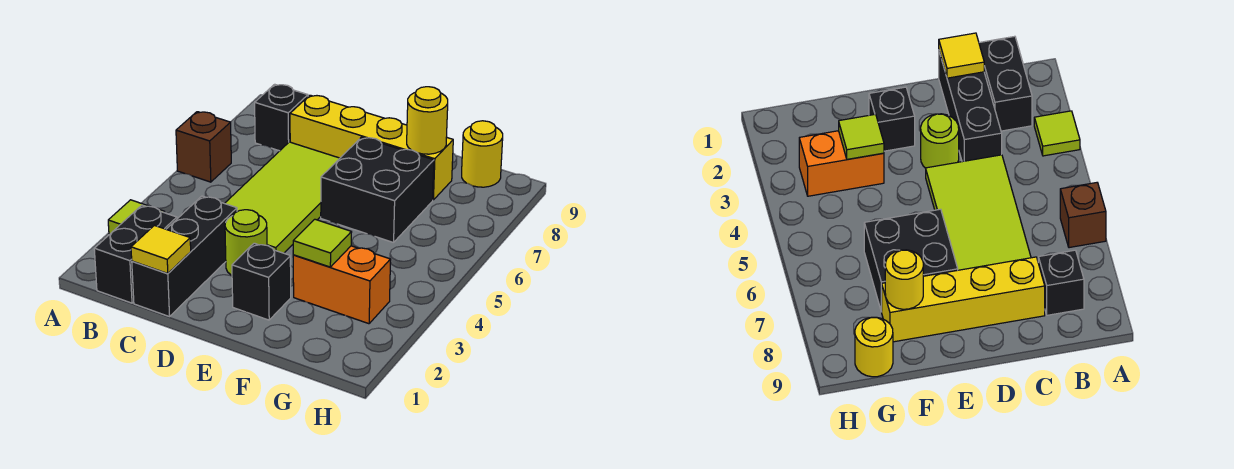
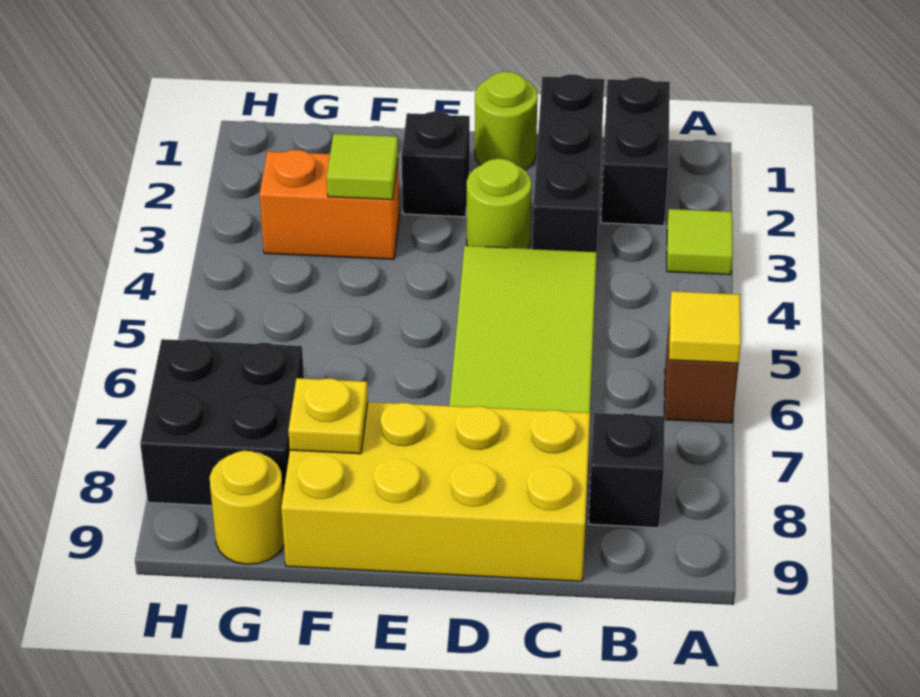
yellow tile C1 level 2 -> yellow tile A6 level 2
yellow brick C8:F8 level 1 -> yellow brick C8:F9 level 1
none -> lime round brick D1 level 1
black brick E6:F7 level 1 -> black brick G7:H8 level 1
yellow round brick F8 level 2 -> yellow plate F8 level 2

